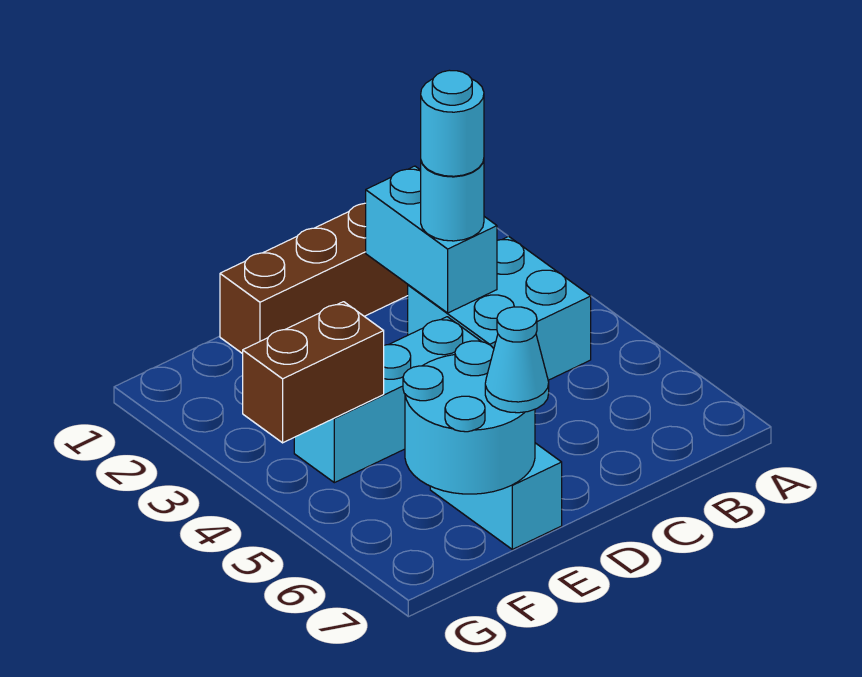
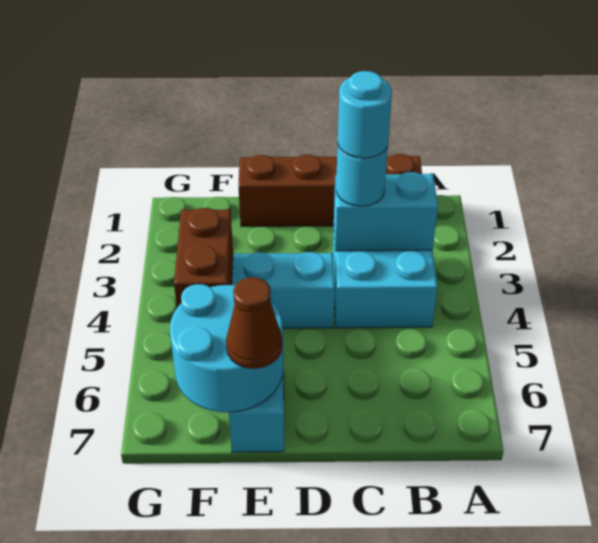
cyan brick C2:C3 level 2 -> cyan brick B3:C3 level 2
cyan cone E7 level 3 -> brown cone E7 level 3
brown brick F4:G4 level 2 -> brown brick F4:F5 level 2

